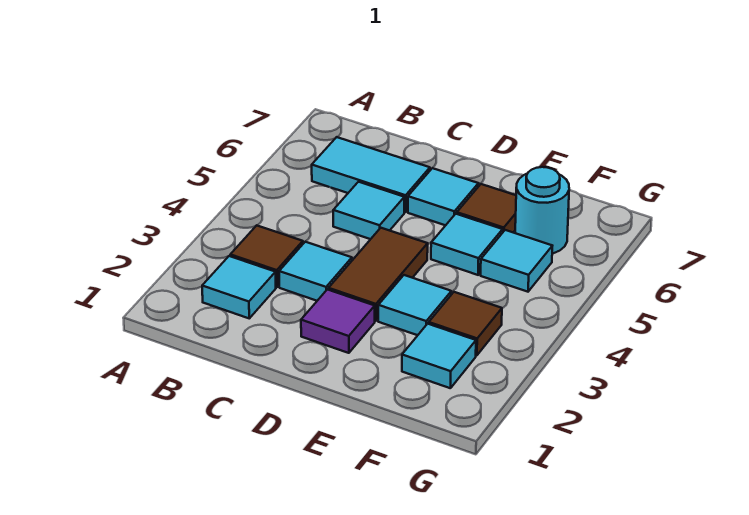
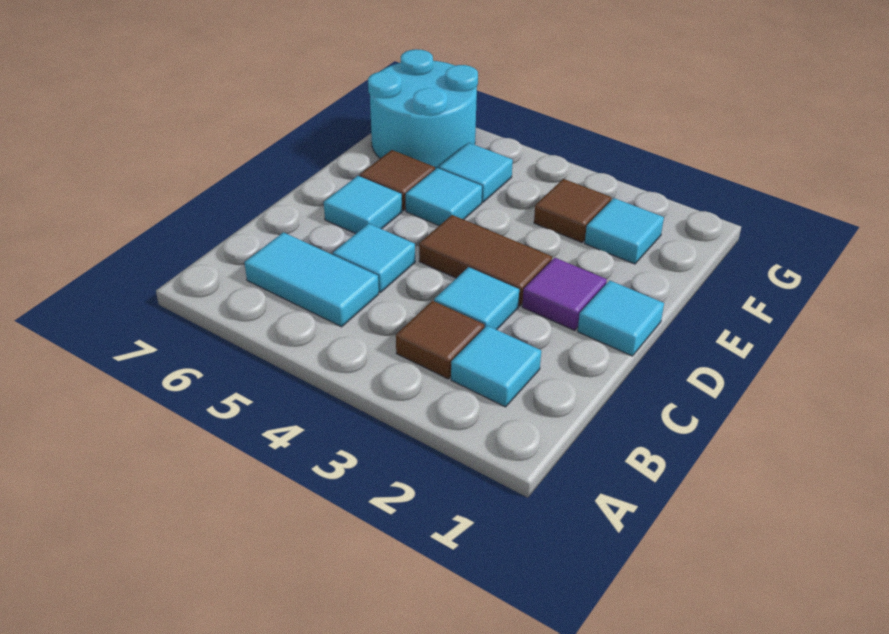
cyan tile B6:C6 level 1 -> cyan tile B5:B6 level 1
cyan tile E3 level 1 -> cyan tile D1 level 1
cyan round brick F6 level 1 -> cyan round brick F6:G7 level 1

